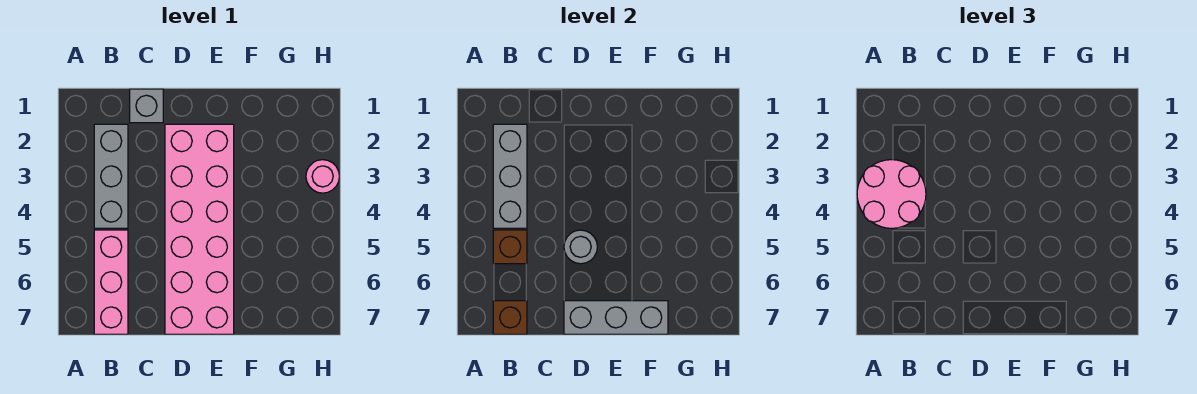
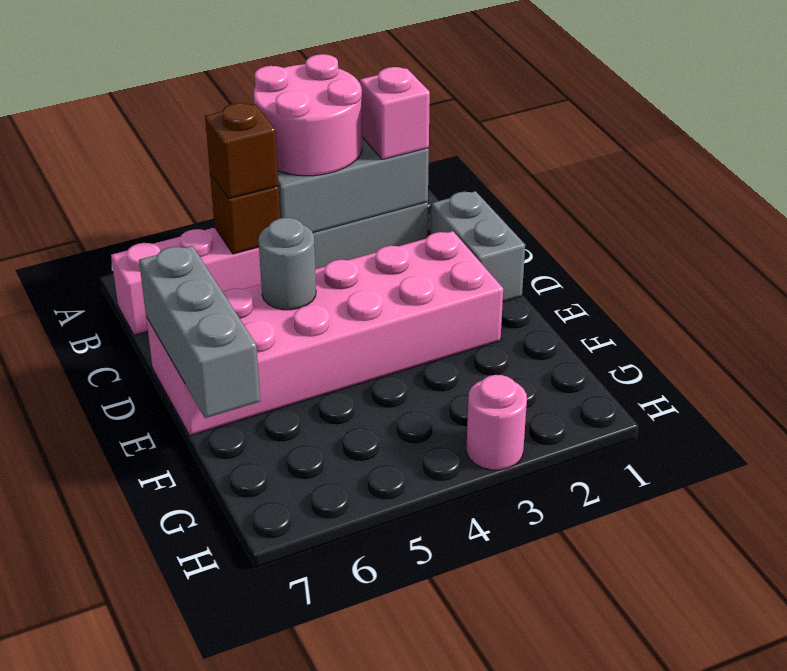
none -> pink brick B2 level 3
brown brick B7 level 2 -> brown brick B5 level 3
grey brick C1 level 1 -> grey brick C1:D1 level 1

